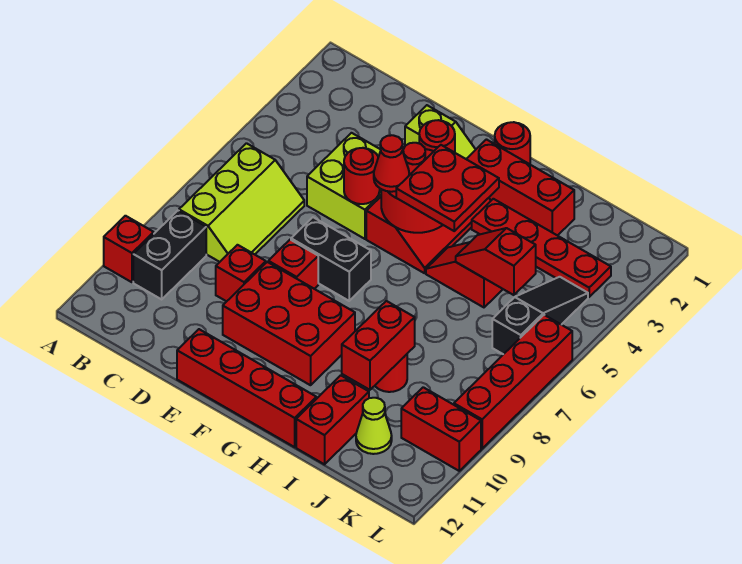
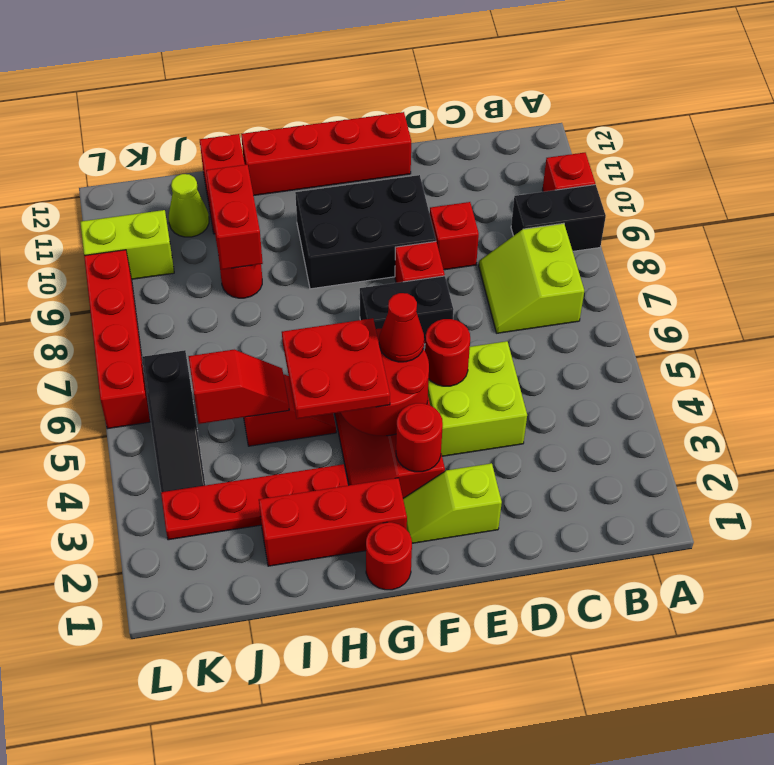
lime slope B6:C8 level 1 top B -> lime slope B7:C8 level 1 top B
black brick B9:B10 level 1 -> black brick A9:B9 level 1
red brick E9:G10 level 1 -> black brick E9:G10 level 1
red brick K10:L10 level 1 -> lime brick K10:L10 level 1

